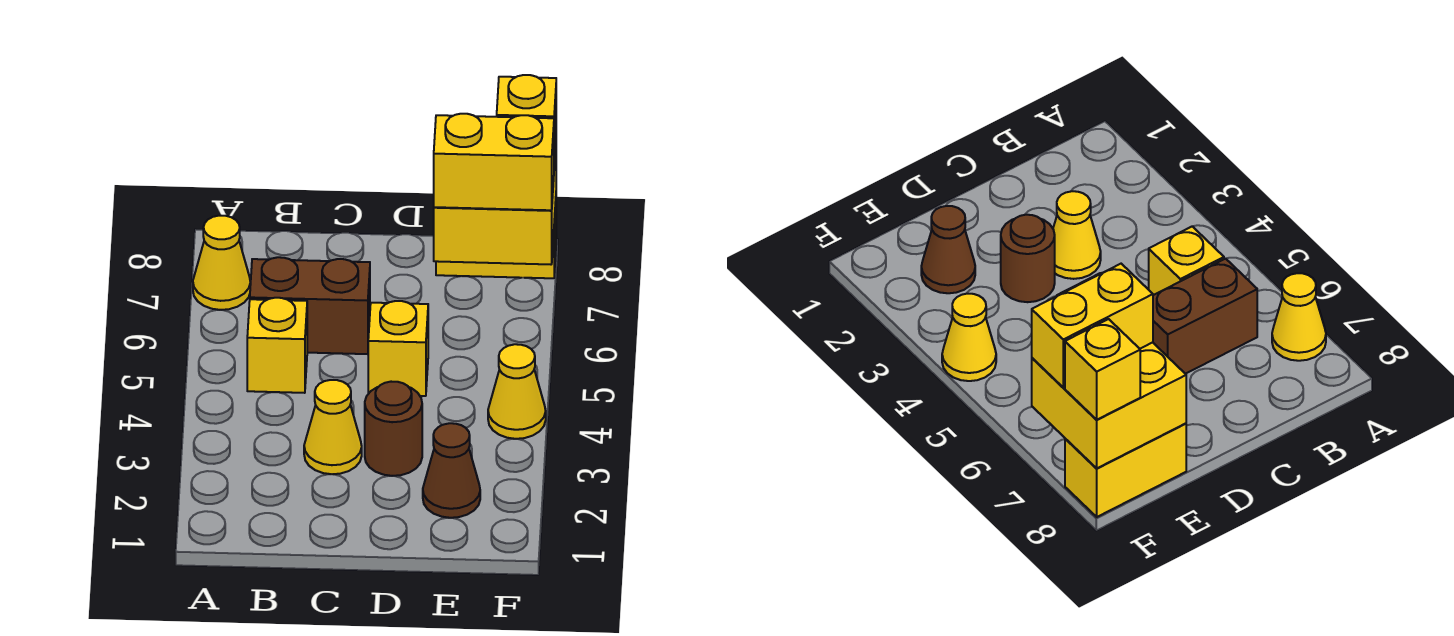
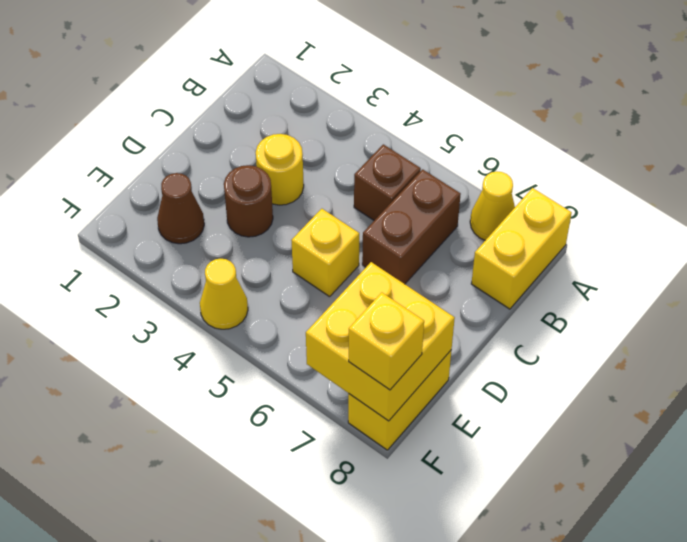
yellow brick B5 level 1 -> brown brick B5 level 1
yellow cone C3 level 1 -> yellow round brick C3 level 1
yellow brick E7:F7 level 3 -> yellow brick A8:B8 level 1

